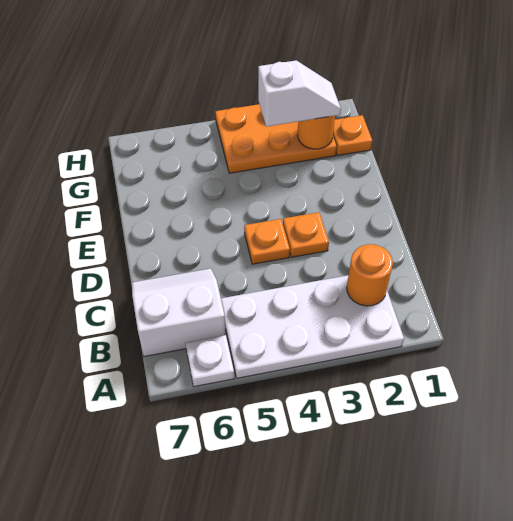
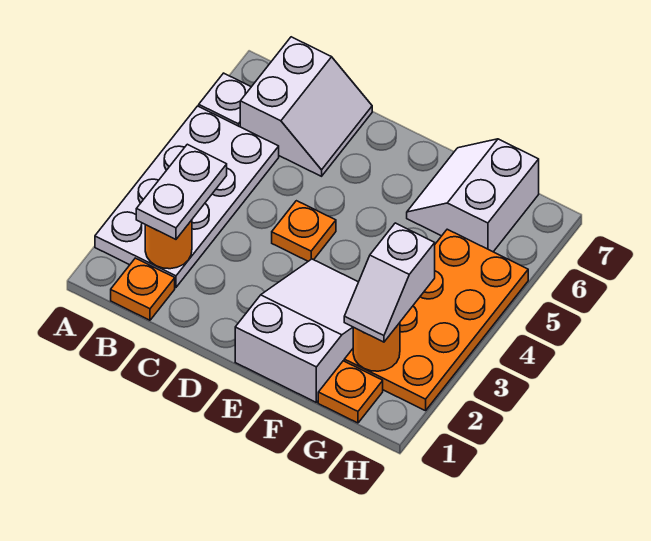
none -> white plate B2:B3 level 3
orange plate D3 level 1 -> orange plate B1 level 1
none -> white slope E1:F3 level 1 top 1
none -> white slope F6:G7 level 1 top G
orange plate G2:H4 level 1 -> orange plate G2:H5 level 1

